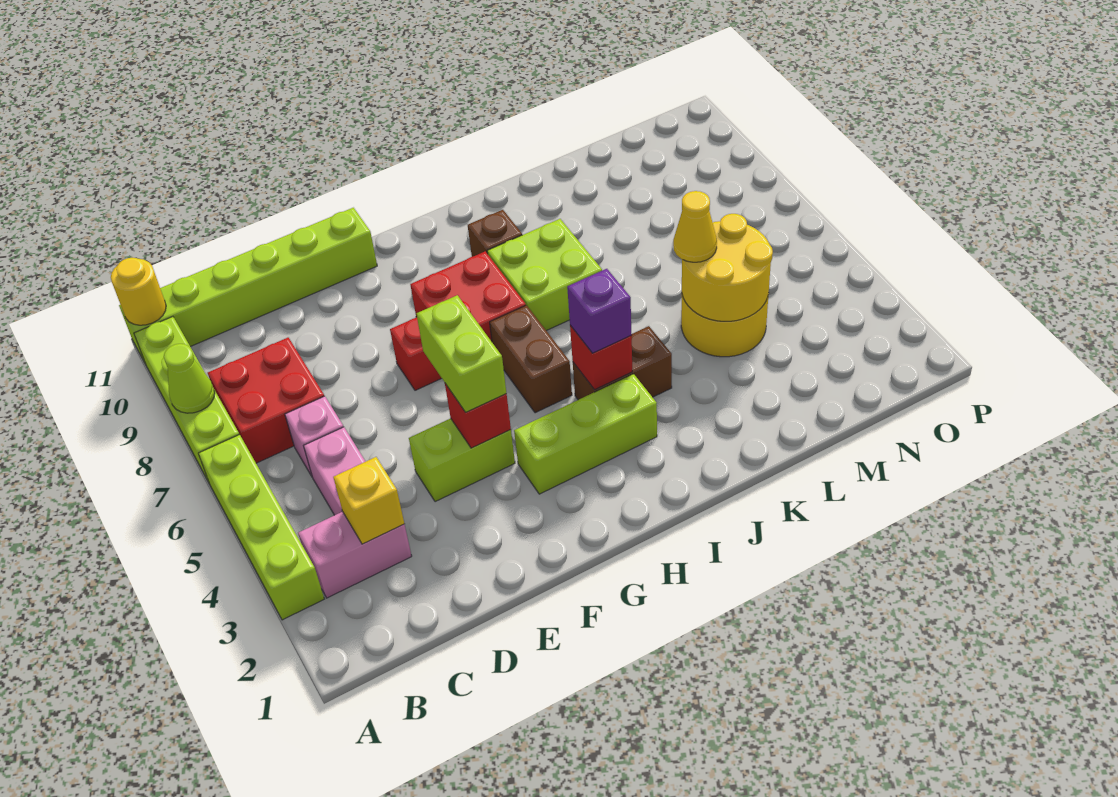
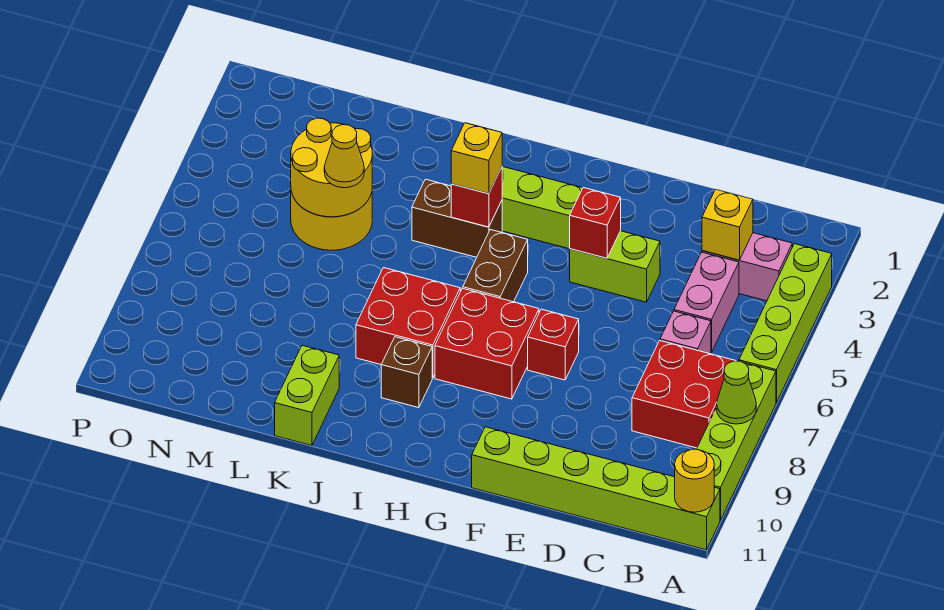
lime brick F4:F5 level 3 -> lime brick K10:K11 level 1
purple brick I4 level 3 -> yellow brick I4 level 3
lime brick I7:J8 level 1 -> red brick I7:J8 level 1

